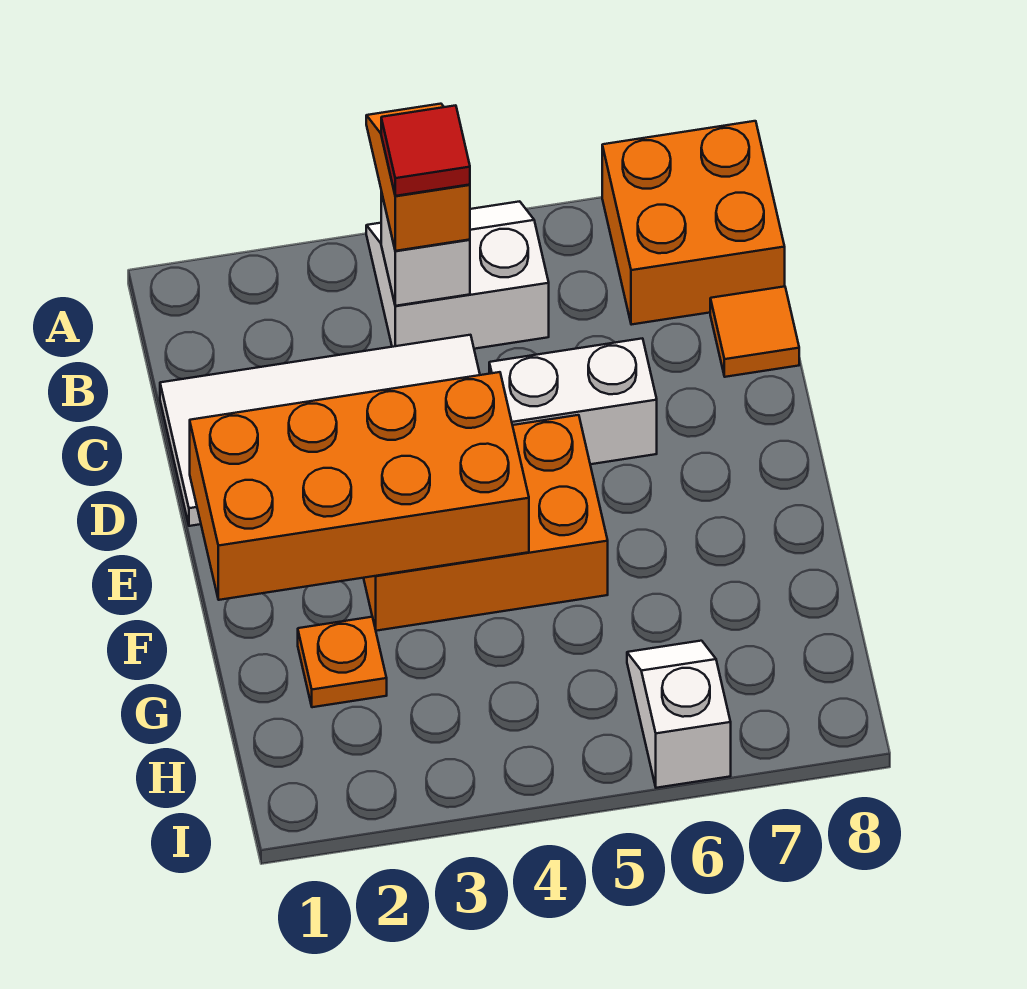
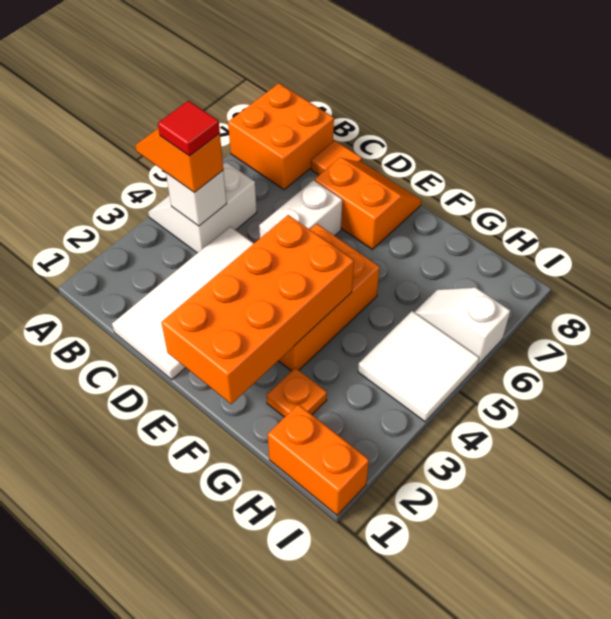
none -> orange slope D7:E8 level 1 top 7
none -> orange brick H1:I1 level 1
none -> white tile H4:I5 level 1

